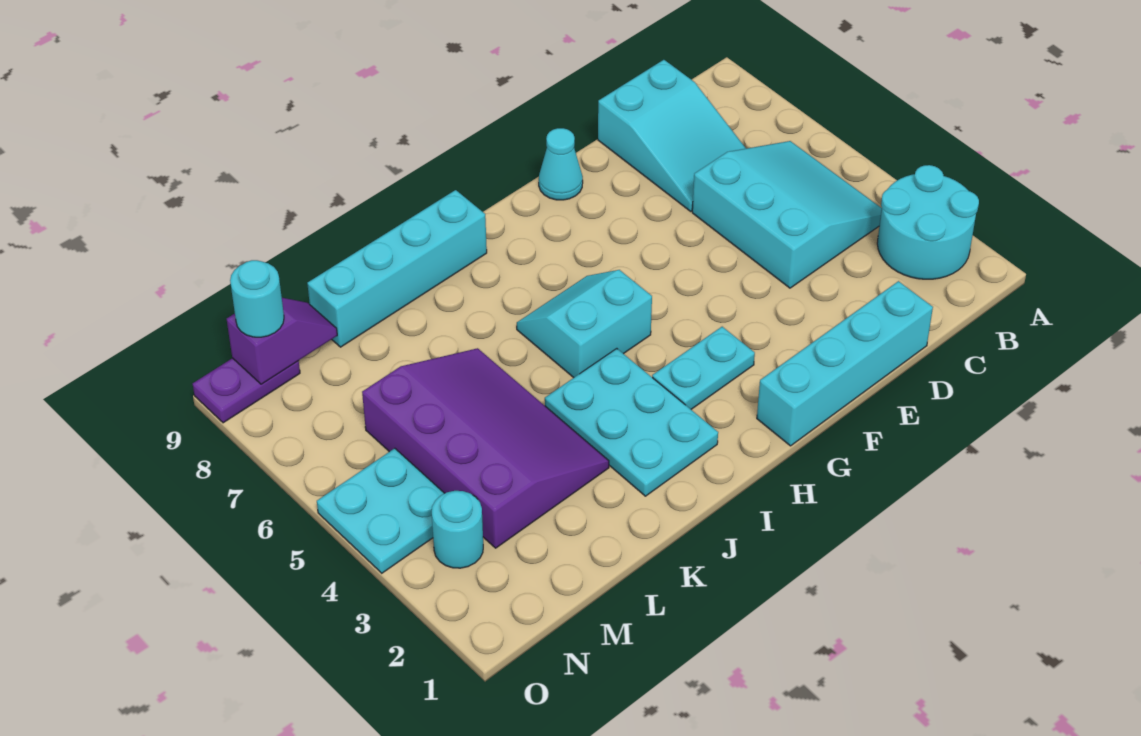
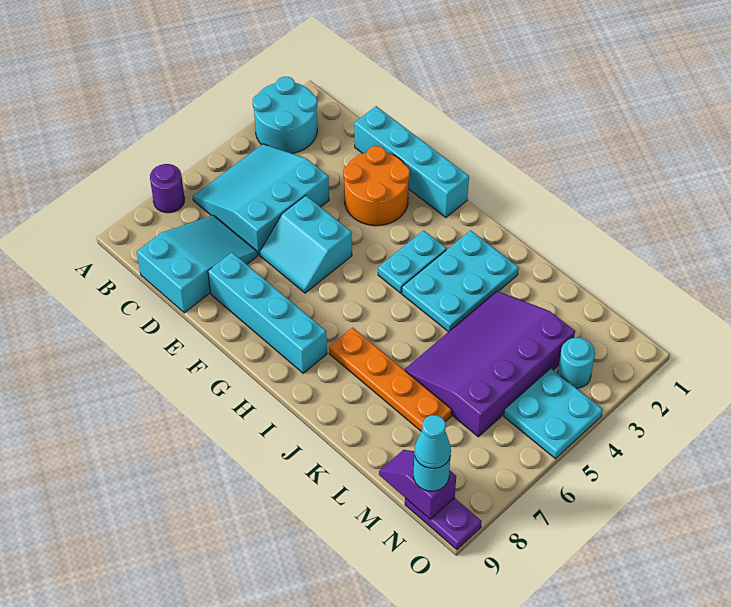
none -> purple round brick A7 level 1
none -> orange round brick E2:F3 level 1
cyan cone F9 level 1 -> cyan cone N9 level 4
cyan plate G3:H3 level 1 -> cyan plate H3:H4 level 1
cyan slope H5:I6 level 1 top 5 -> cyan slope E5:F6 level 1 top 5
none -> orange plate I7:L7 level 1
cyan brick I9:L9 level 1 -> cyan brick E8:H8 level 1

